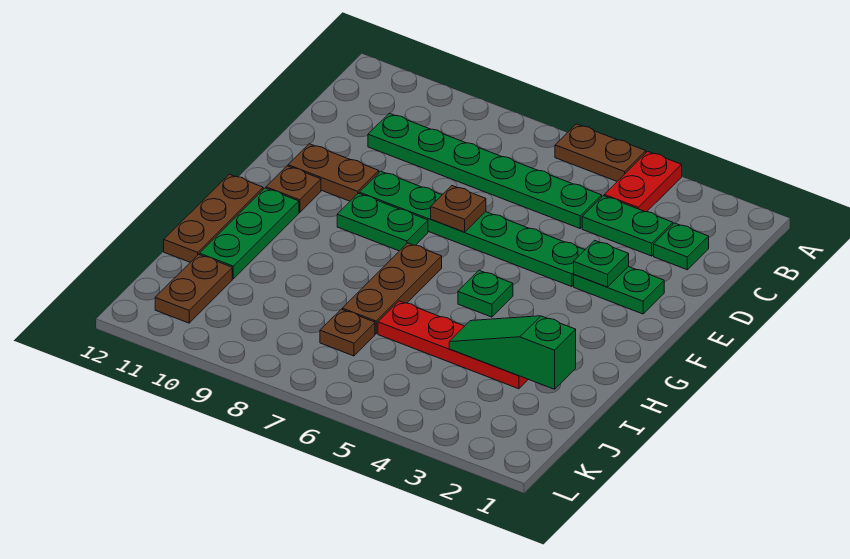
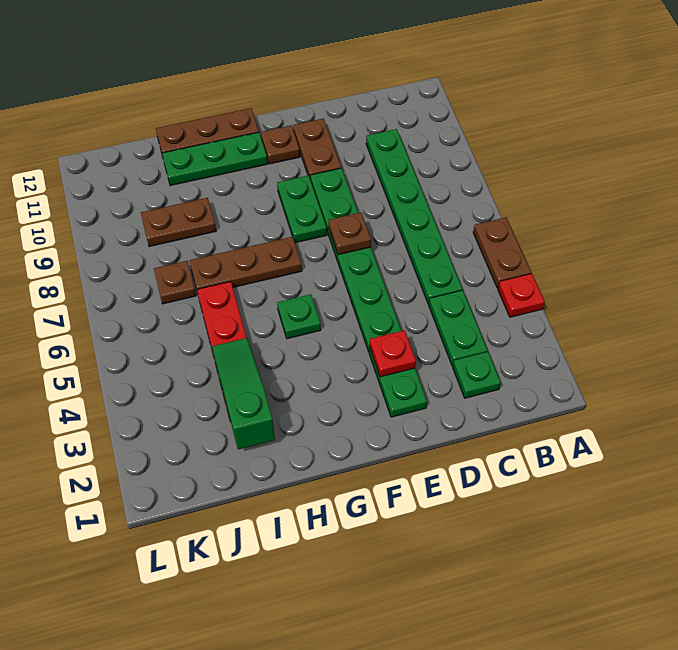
red plate A4:B4 level 1 -> red plate A4 level 1
green plate E3 level 2 -> red plate E3 level 2
brown plate J11:K11 level 1 -> brown plate I9:J9 level 1

